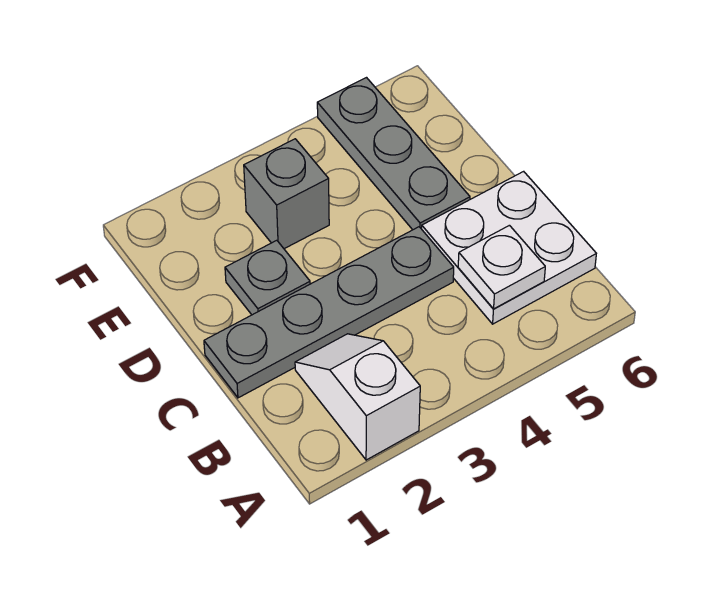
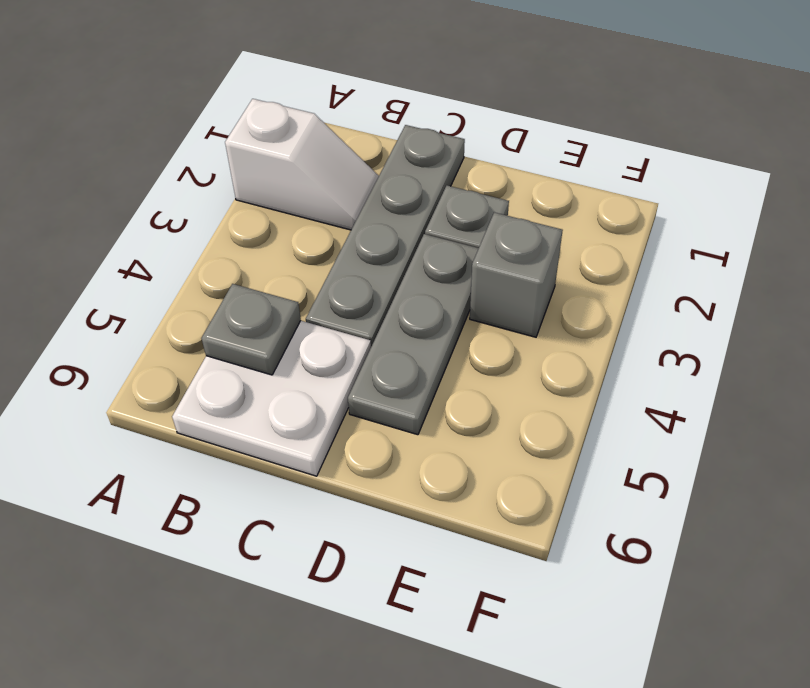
white plate B5 level 2 -> grey plate B5 level 2
grey plate D5:F5 level 1 -> grey plate D3:D5 level 1

